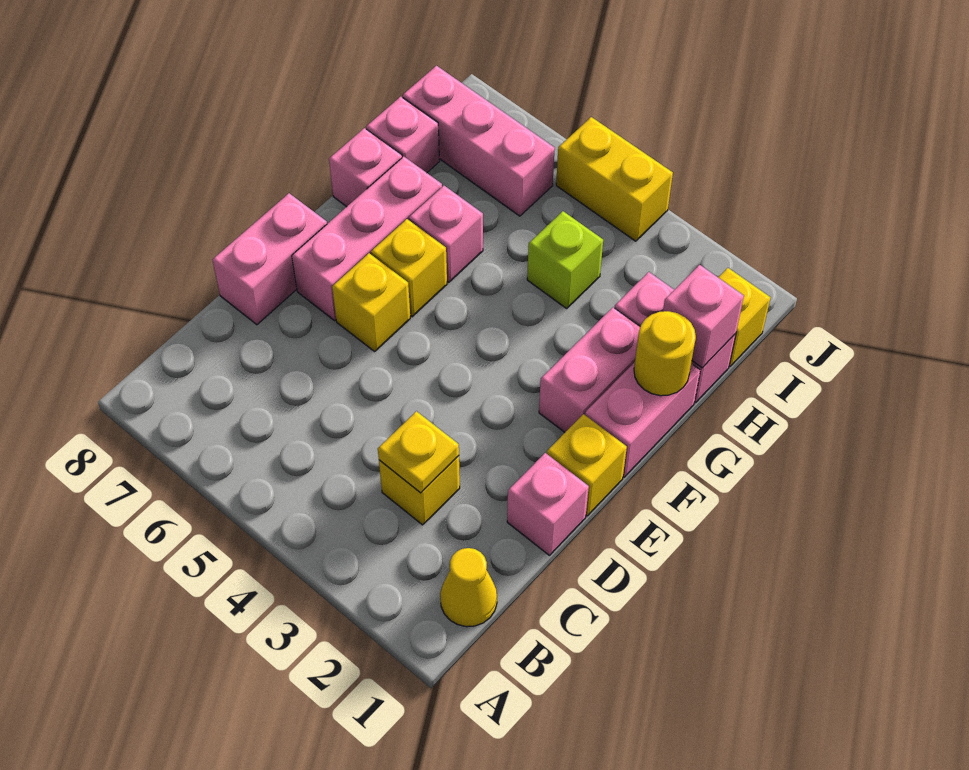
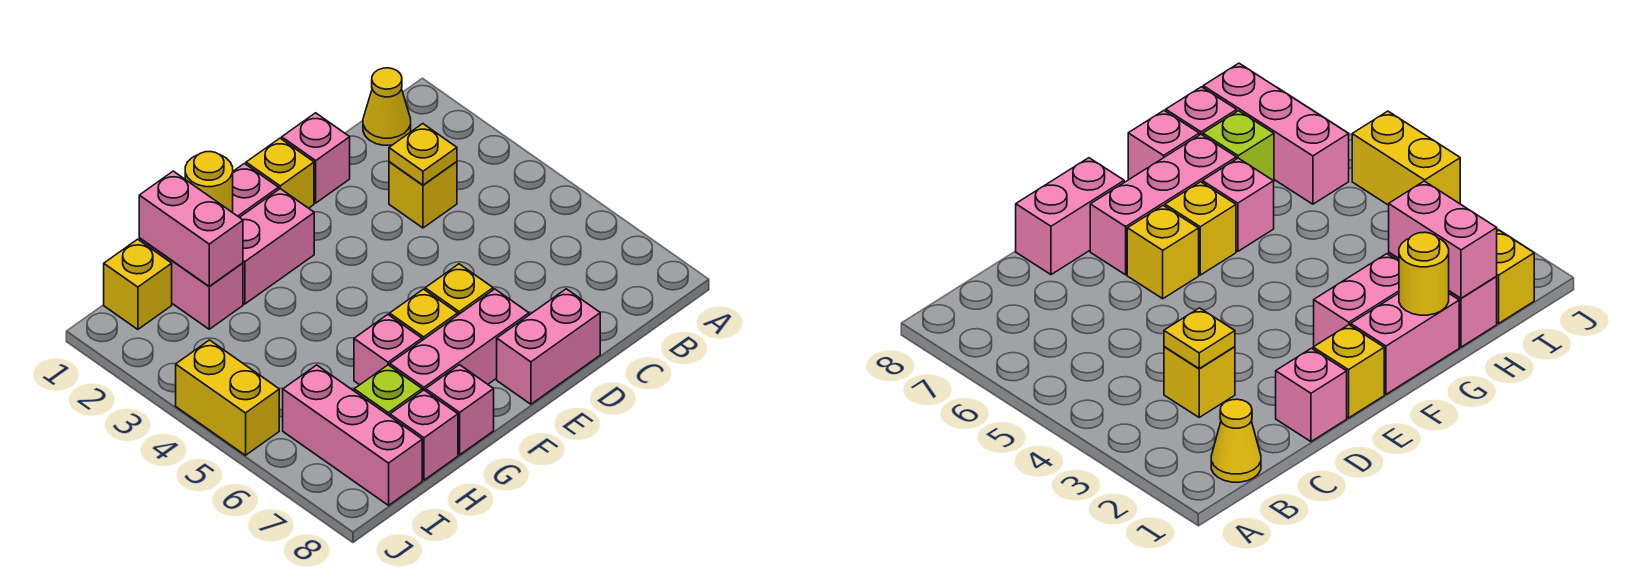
pink brick H1 level 2 -> pink brick H1:H2 level 2
lime brick H4 level 1 -> lime brick H7 level 1

